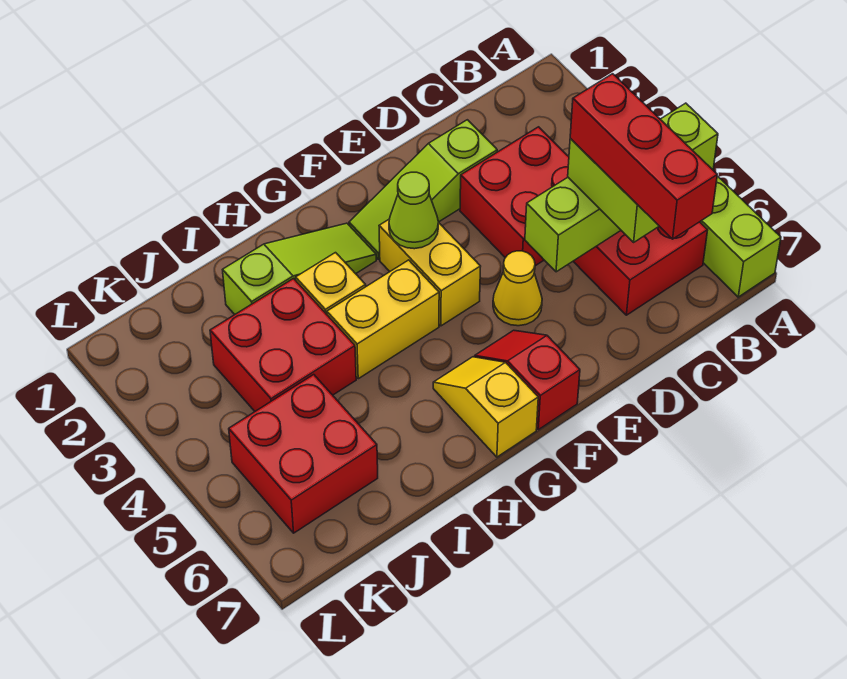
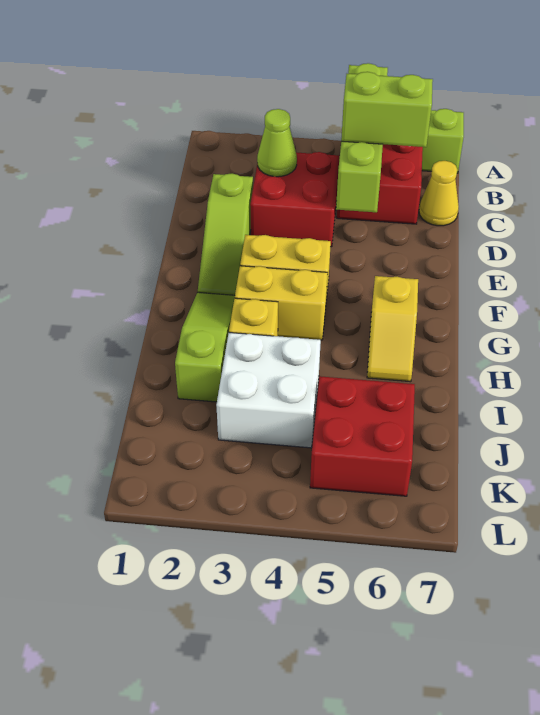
red brick C5:C7 level 4 -> none
yellow cone E5 level 1 -> yellow cone C7 level 1
lime cone F3 level 2 -> lime cone C3 level 2
red slope F6:F7 level 1 top 7 -> none
yellow brick G4:H4 level 1 -> yellow brick G3:G4 level 1
yellow slope G6:G7 level 1 top 7 -> yellow slope G6:H6 level 1 top G
red brick I3:J4 level 1 -> white brick I3:J4 level 1

